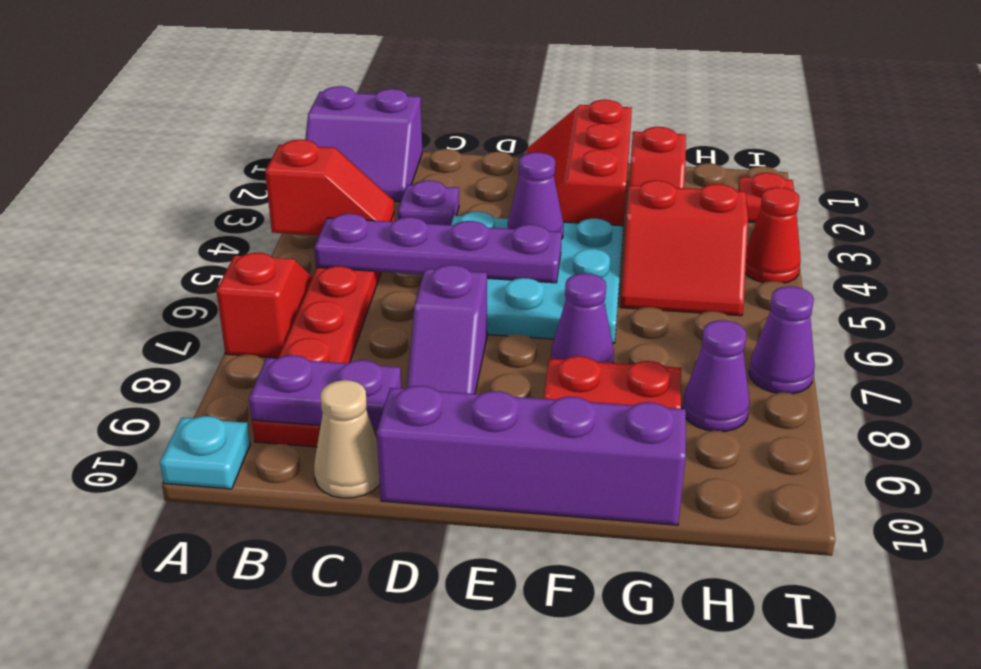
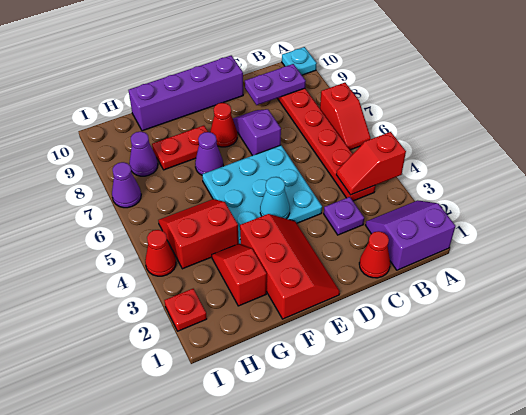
purple plate B5:E5 level 2 -> none
none -> red cone C1 level 1
tan cone C10 level 1 -> none
purple cone E4 level 2 -> cyan cone E4 level 2
none -> red cone E8 level 1

